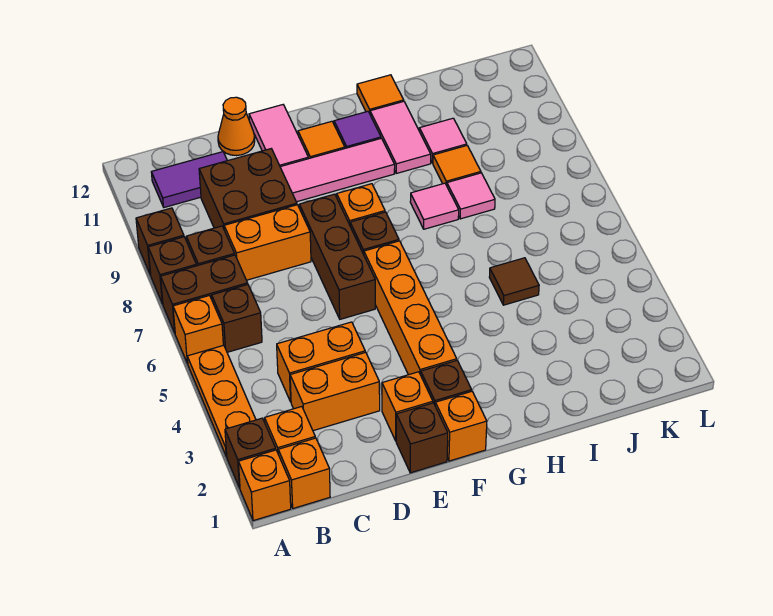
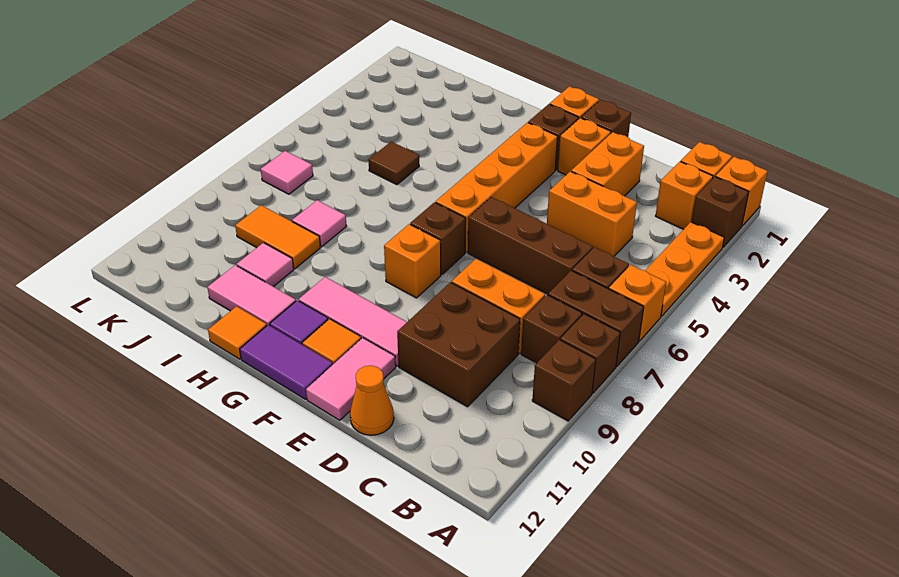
purple tile B11:C11 level 1 -> purple tile F12:G12 level 1
orange brick C3:D3 level 1 -> orange brick D2:D3 level 1
brown brick E6:E8 level 1 -> brown brick C6:E6 level 1
pink tile H8 level 1 -> pink tile K7 level 1
pink tile H10:H11 level 1 -> pink tile H11:I11 level 1
orange tile I9 level 1 -> orange tile I9:J9 level 1

